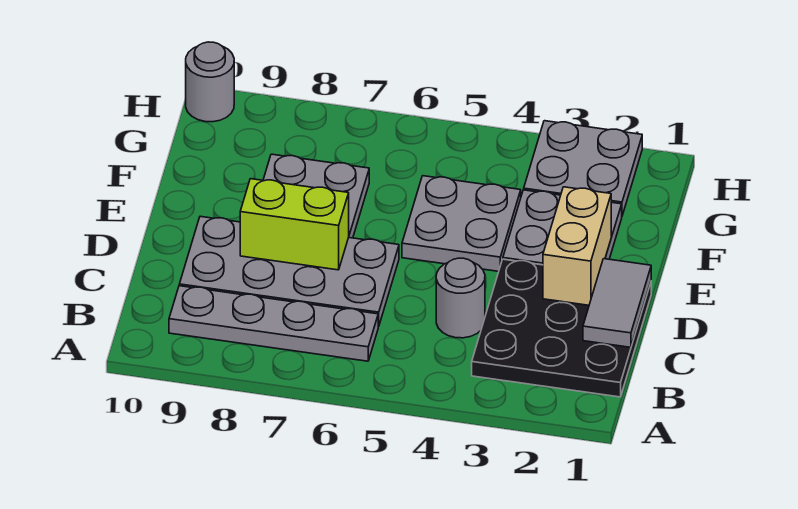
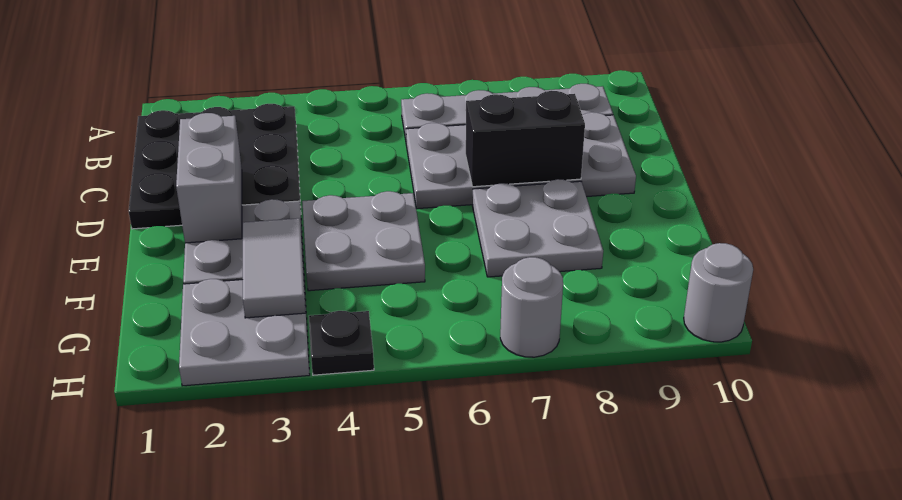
grey tile C1:D1 level 2 -> grey tile F3:G3 level 2
grey round brick C4 level 1 -> grey round brick H7 level 1
tan brick D2:E2 level 2 -> grey brick D2:E2 level 2
lime brick D7:D8 level 2 -> black brick D7:D8 level 2
none -> black plate H4 level 1

